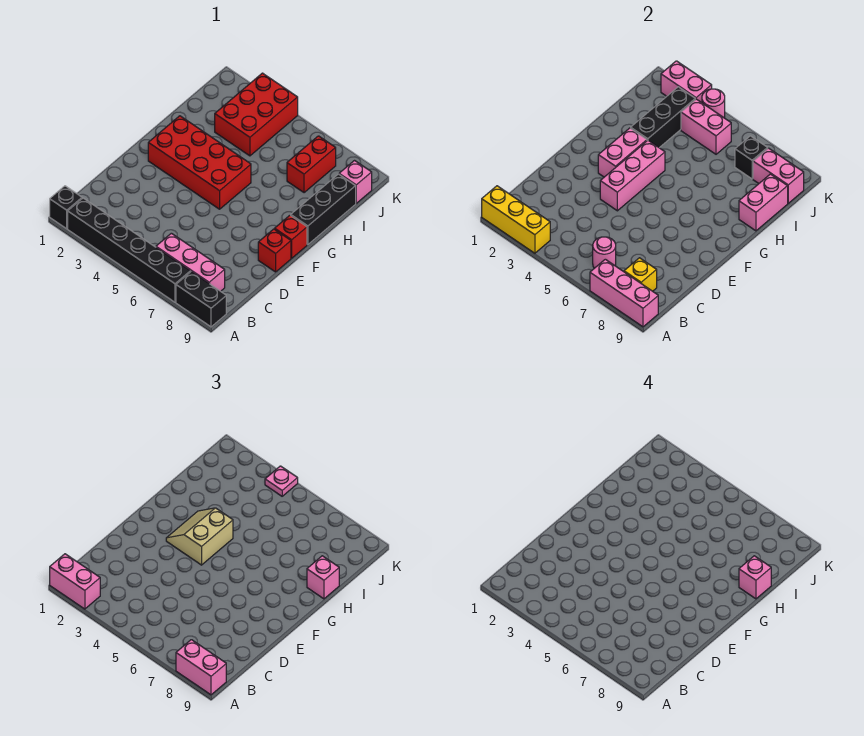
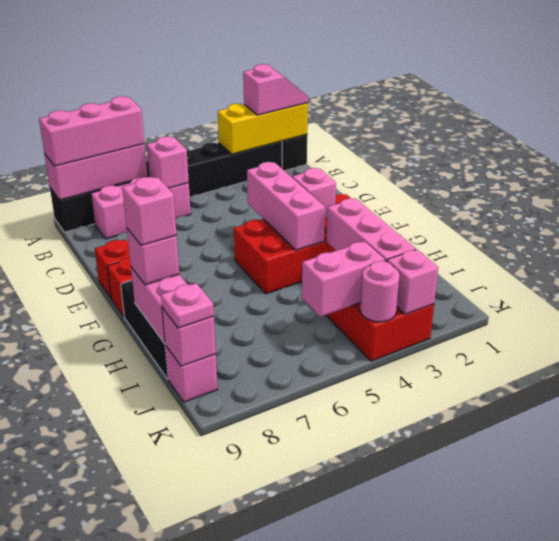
pink brick A1:A2 level 3 -> pink slope A1:A2 level 3 top 2
pink brick A8:A9 level 3 -> pink brick A7:A9 level 3
pink round brick B6 level 2 -> pink brick B6 level 2
yellow brick B8 level 2 -> none
pink brick F3:G3 level 2 -> pink brick F3 level 2
tan slope F3:G4 level 3 top 4 -> none
black brick H3:J3 level 2 -> pink brick H3:J3 level 2
red brick I7:J7 level 1 -> none
black brick J7 level 2 -> none
pink brick J8:J9 level 2 -> pink brick J9 level 2
pink brick K2:K3 level 2 -> pink brick K3 level 2
pink plate K4 level 3 -> pink plate J9 level 3

